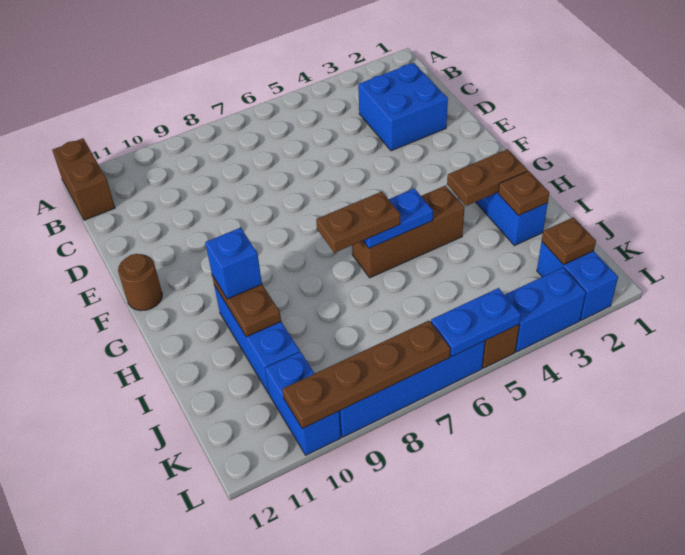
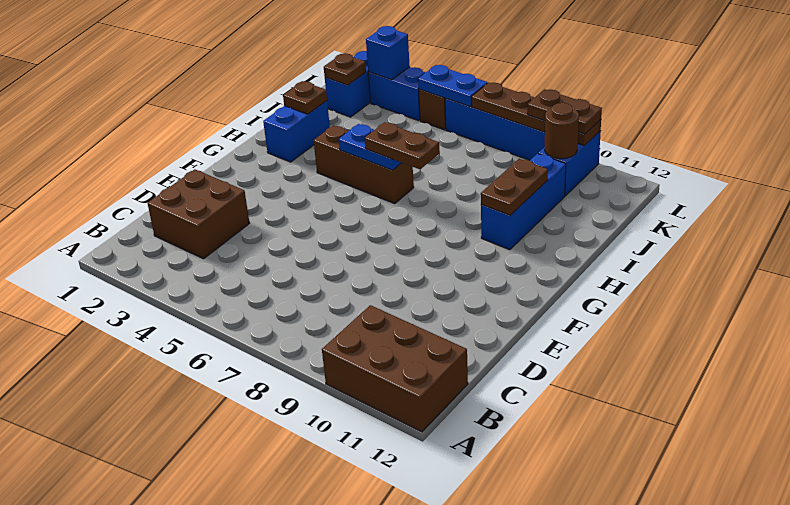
brown brick A12:B12 level 1 -> brown brick A10:B12 level 1
blue brick C2:D3 level 1 -> brown brick C2:D3 level 1
brown round brick F12 level 1 -> brown round brick K10 level 2
brown plate H2:H3 level 2 -> brown plate L9:L10 level 3
blue brick H10 level 3 -> blue brick L3 level 2

